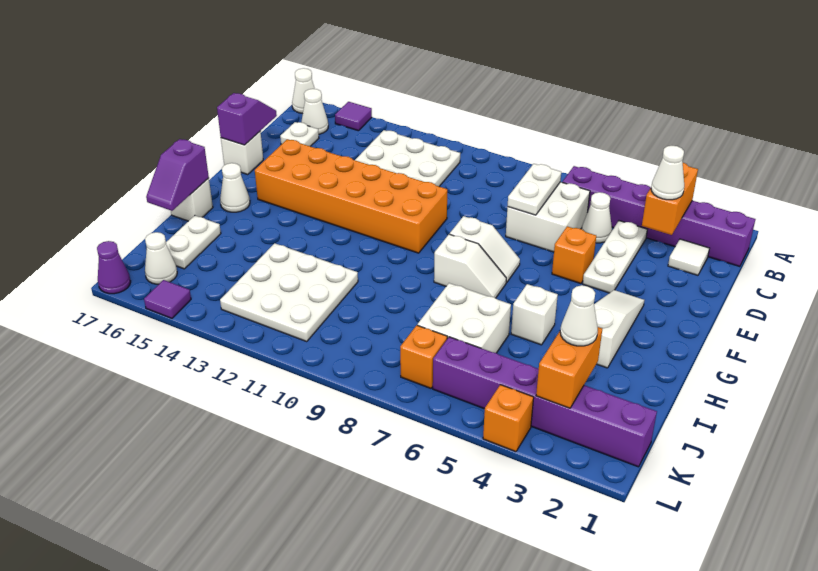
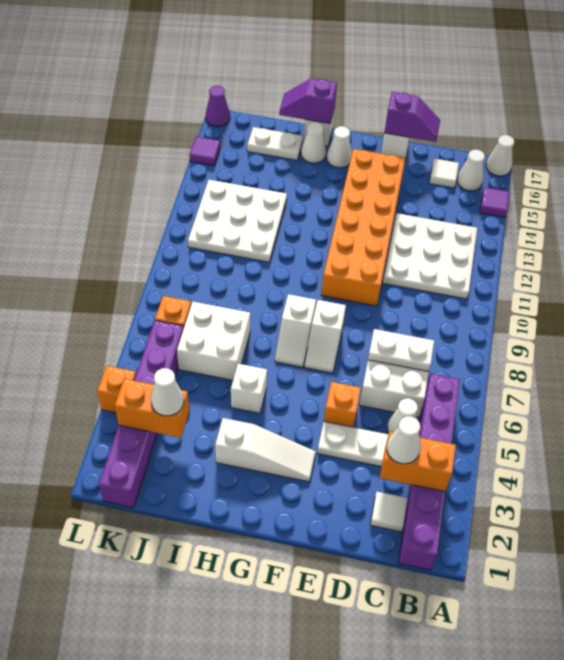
white plate C16 level 1 -> white tile C16 level 1
white cone K16 level 1 -> white cone H16 level 1

